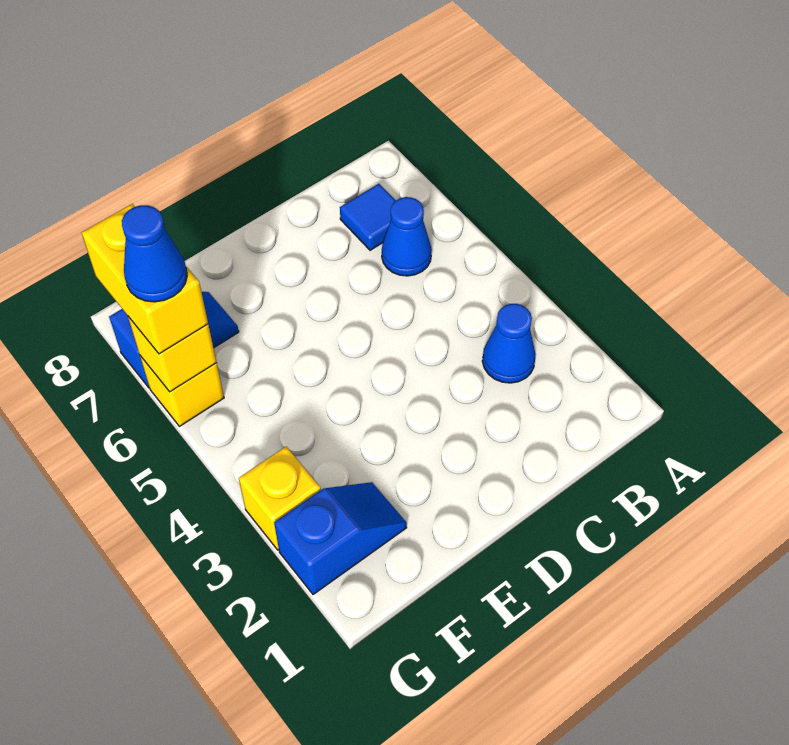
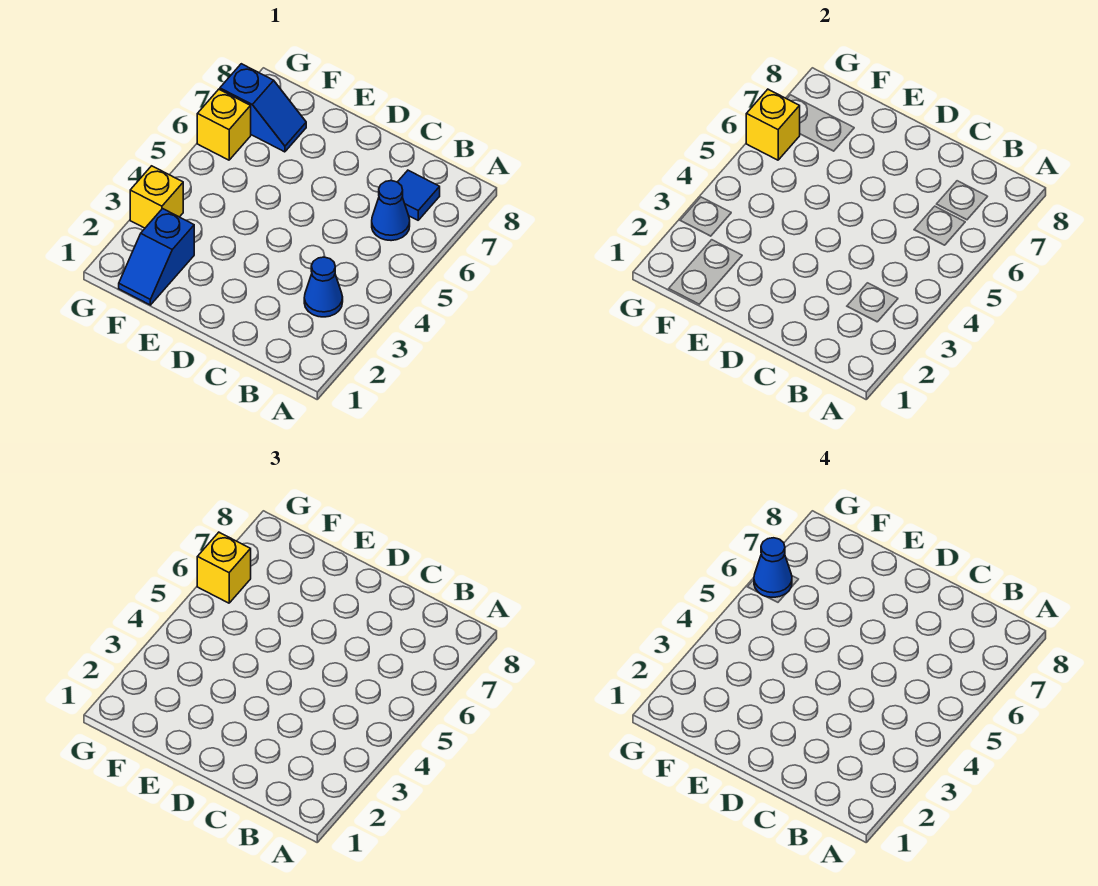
blue slope F2:G2 level 1 top G -> blue slope F1:F2 level 1 top 2
yellow brick G6:G7 level 3 -> yellow brick G6 level 3

